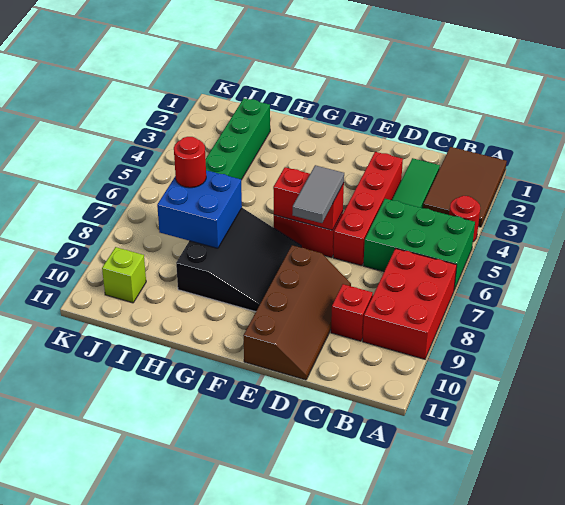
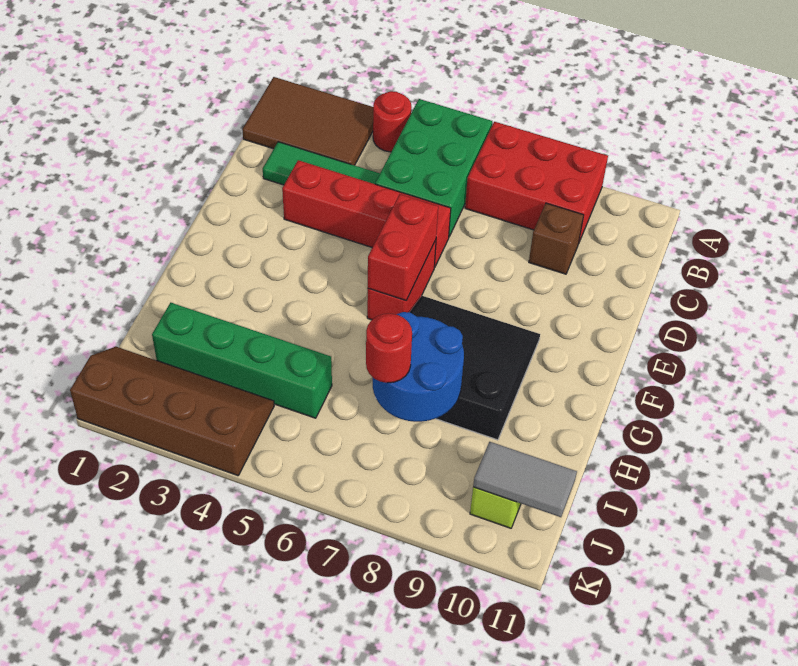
red brick C9 level 1 -> brown brick C9 level 1
brown slope D8:E11 level 1 top E -> brown slope J1:K4 level 1 top K
grey tile E6:E7 level 3 -> grey tile J10:J11 level 2
blue brick H7:I8 level 2 -> blue round brick H7:I8 level 2

